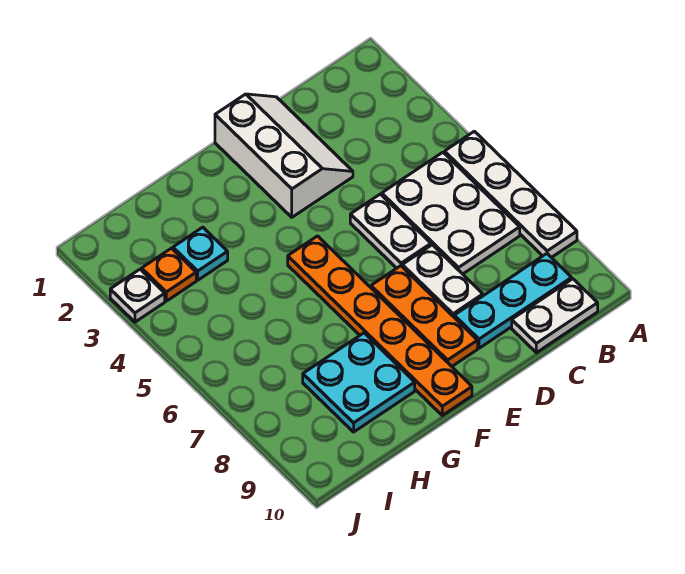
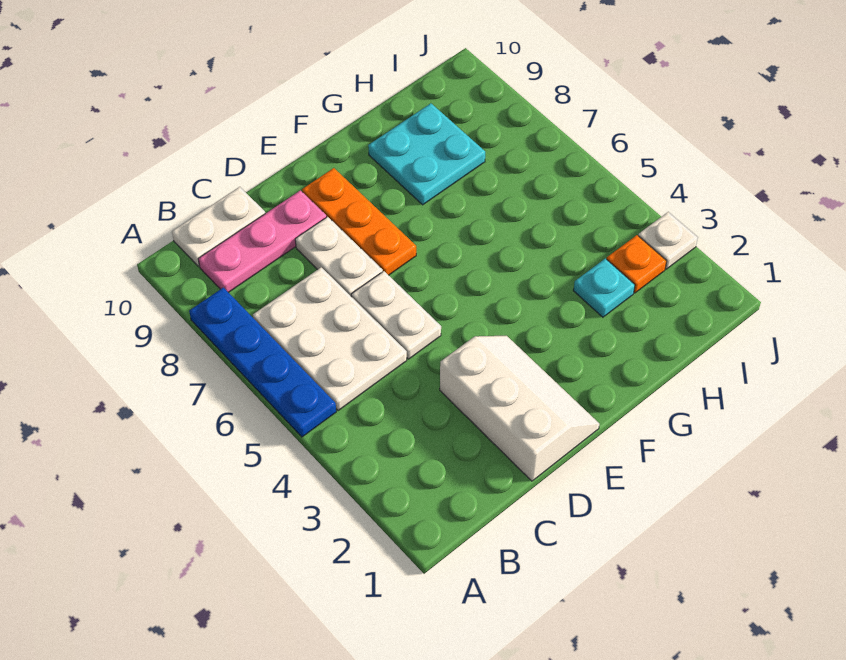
white plate A5:A8 level 1 -> blue plate A5:A8 level 1
cyan plate B9:D9 level 1 -> pink plate B9:D9 level 1
white slope D1:E3 level 1 top E -> white slope D1:E3 level 1 top D
orange plate F5:F10 level 1 -> none

